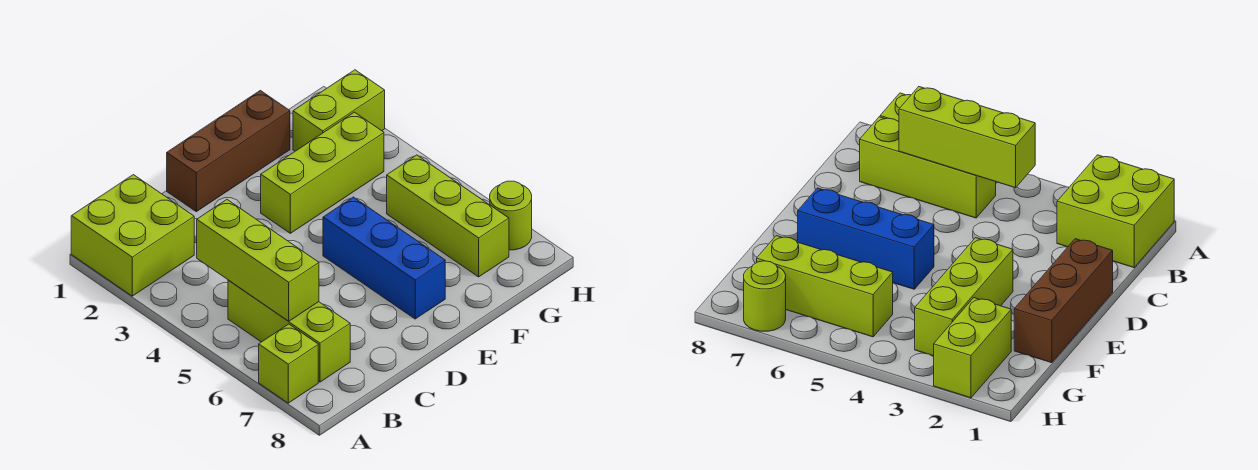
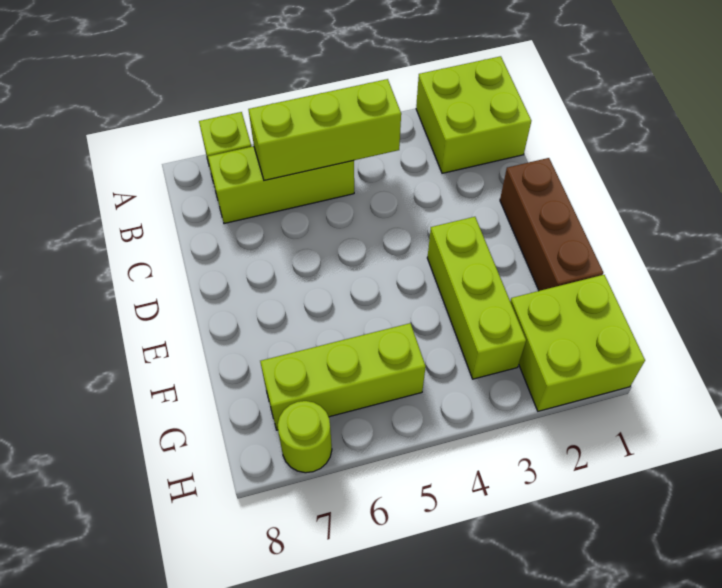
blue brick E5:E7 level 1 -> none
lime brick G2:H2 level 1 -> lime brick G1:H2 level 1

